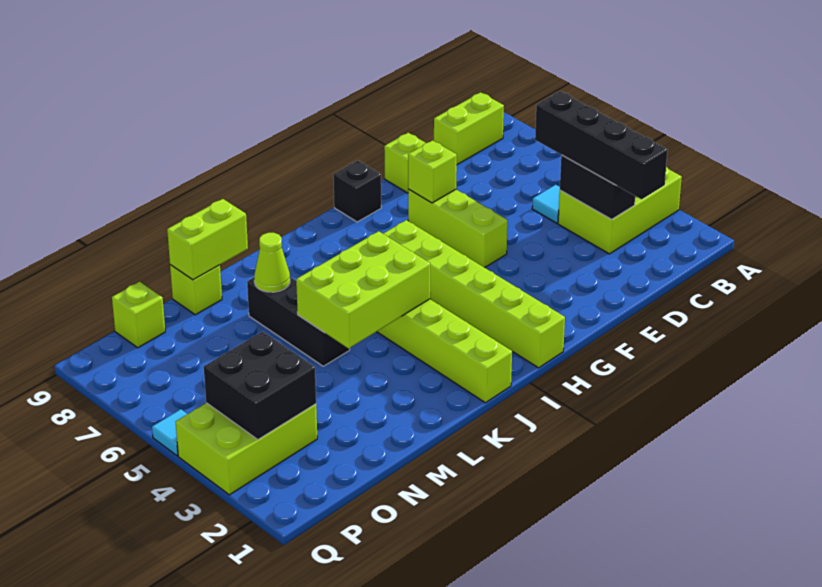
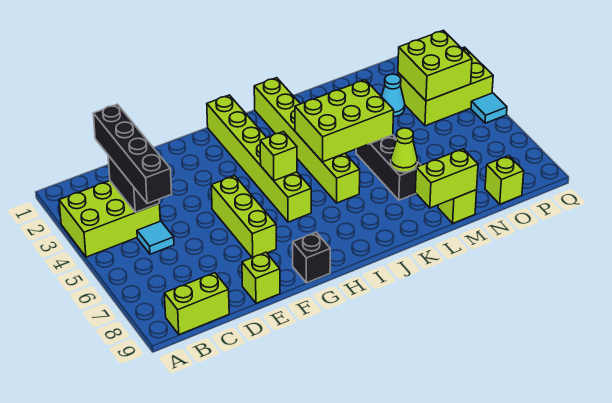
lime brick F7 level 2 -> lime brick H5 level 2
none -> cyan cone N3 level 1
black brick O3:P4 level 2 -> lime brick O3:P4 level 2

